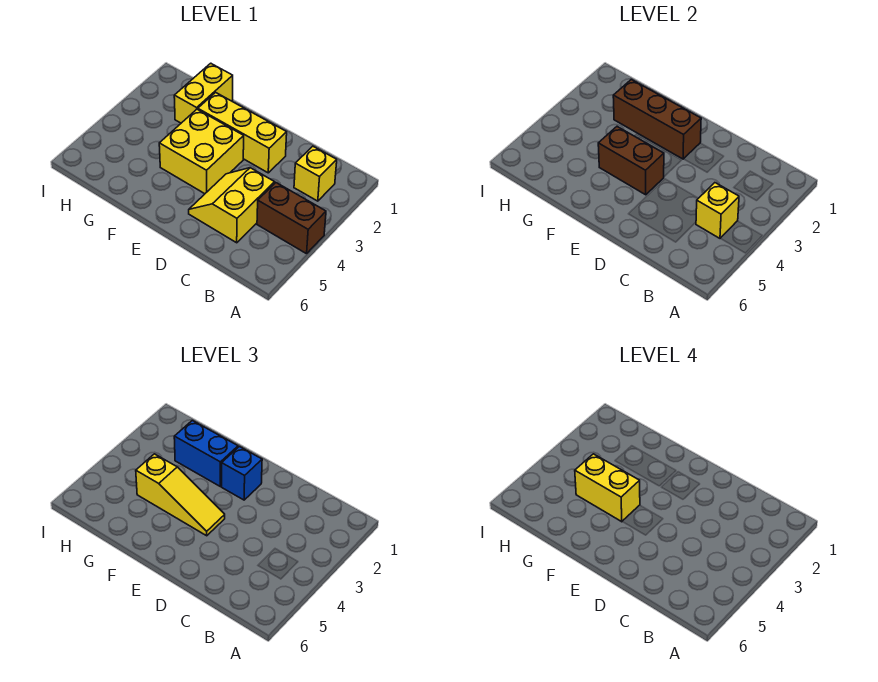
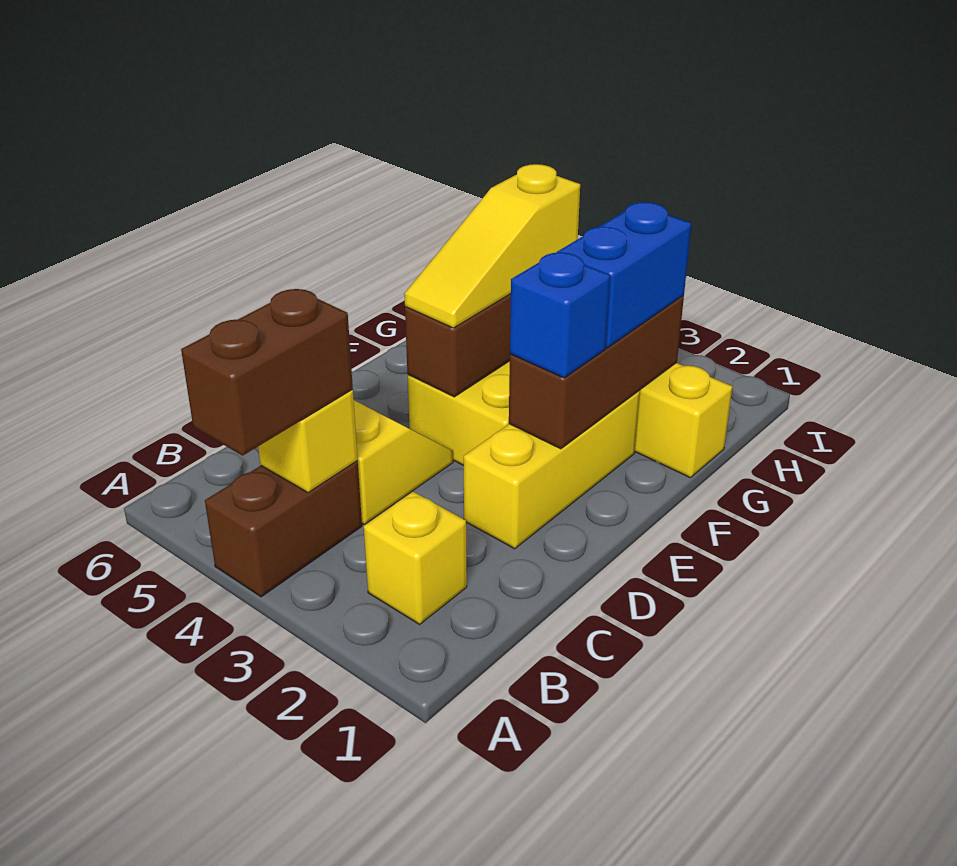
none -> brown brick A4:B4 level 3
yellow brick F4:G4 level 4 -> none

